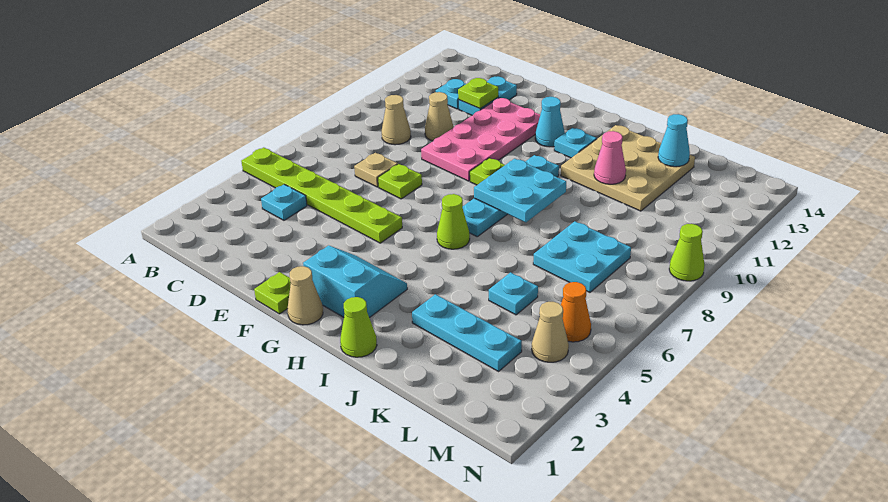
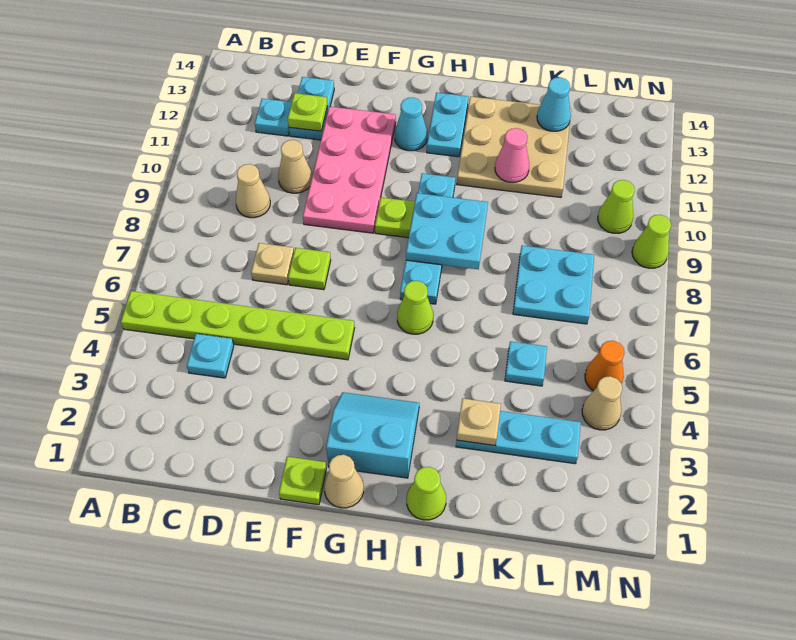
cyan plate H12 level 1 -> cyan plate H12:H13 level 1
none -> tan plate J3 level 2
none -> lime cone M10 level 1

